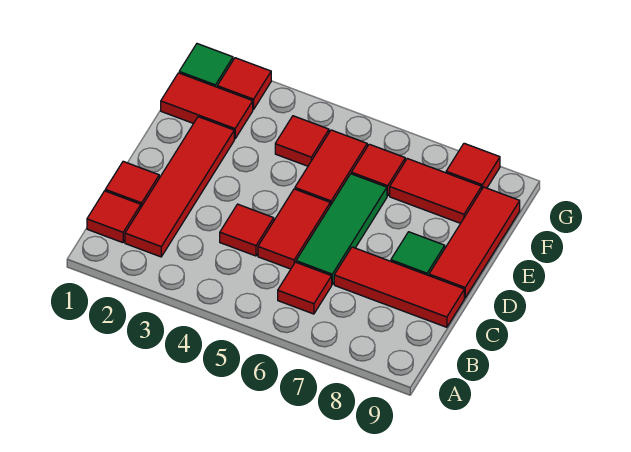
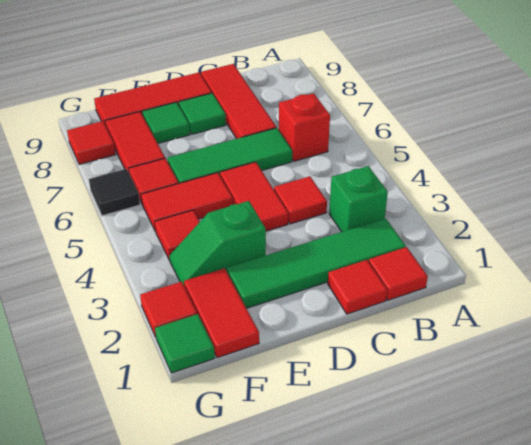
red tile B2:E2 level 1 -> green tile B2:E2 level 1
none -> green brick B3 level 1
red tile B6 level 1 -> red brick B6 level 1
red tile C5:D5 level 1 -> red tile D4:D5 level 1
none -> green slope E3:F3 level 1 top E
none -> green tile E8 level 1
none -> black tile G6 level 1

